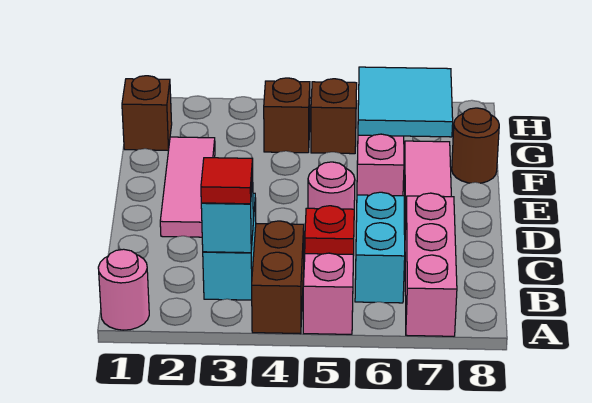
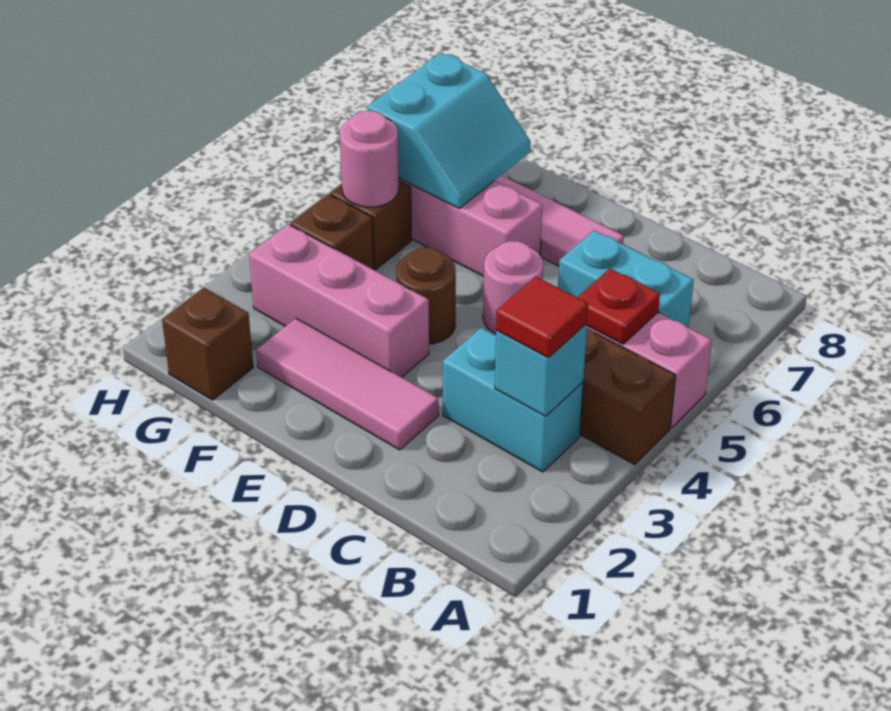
pink round brick A1 level 1 -> pink round brick G5 level 2
pink brick A7:C7 level 1 -> pink brick E3:G3 level 1
cyan tile F6:G7 level 2 -> cyan slope F6:G7 level 2 top G
brown round brick F8 level 1 -> brown round brick E4 level 1

